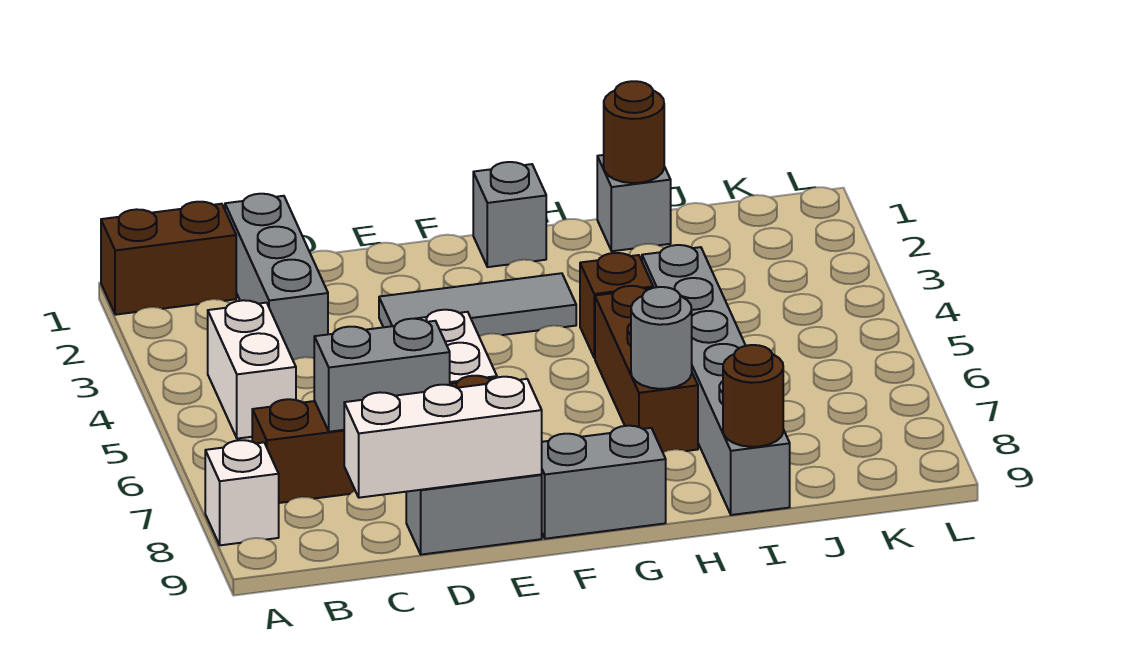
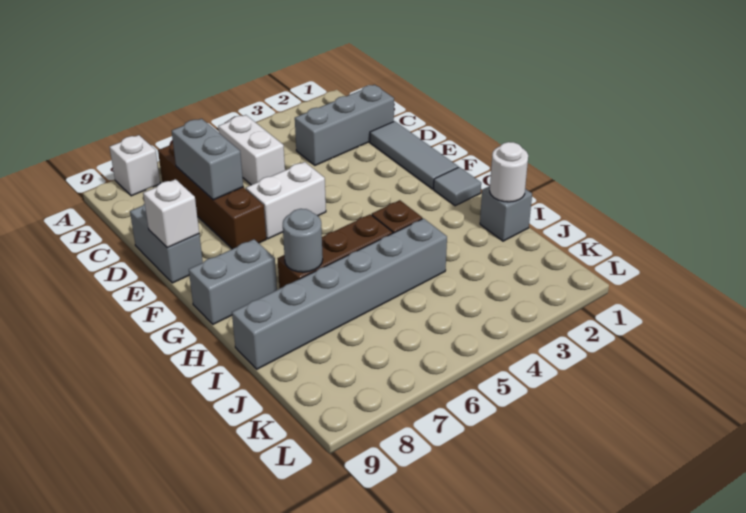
brown brick A1:B1 level 1 -> none
white brick B4:B5 level 1 -> white brick B5:C5 level 1
white brick C9:E9 level 2 -> white brick E9 level 2
grey tile E3:G3 level 1 -> grey tile D1:F1 level 1
grey brick F9:G9 level 1 -> grey brick G8:G9 level 1
grey brick G1 level 1 -> grey tile G1 level 1
brown round brick I1 level 2 -> white round brick I1 level 2
brown round brick I9 level 2 -> none

